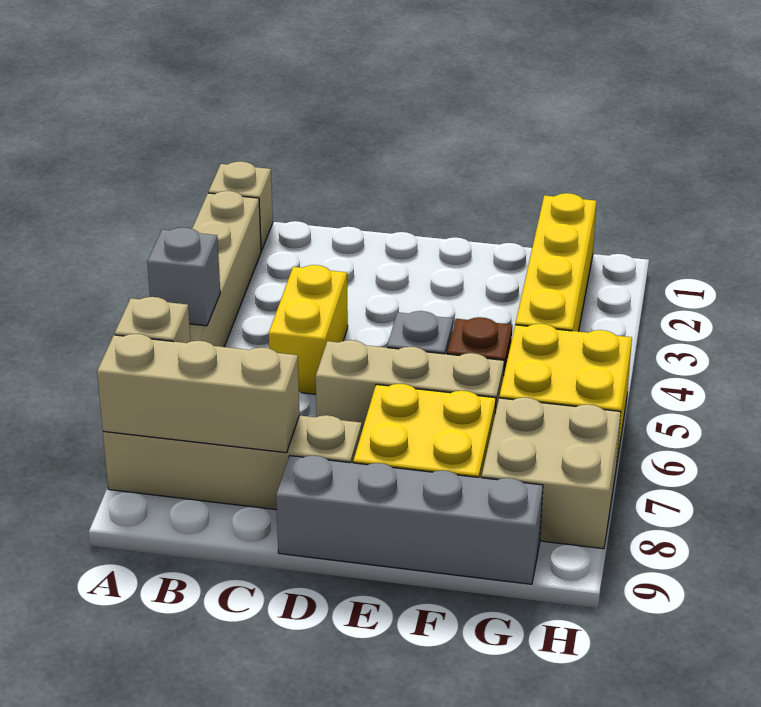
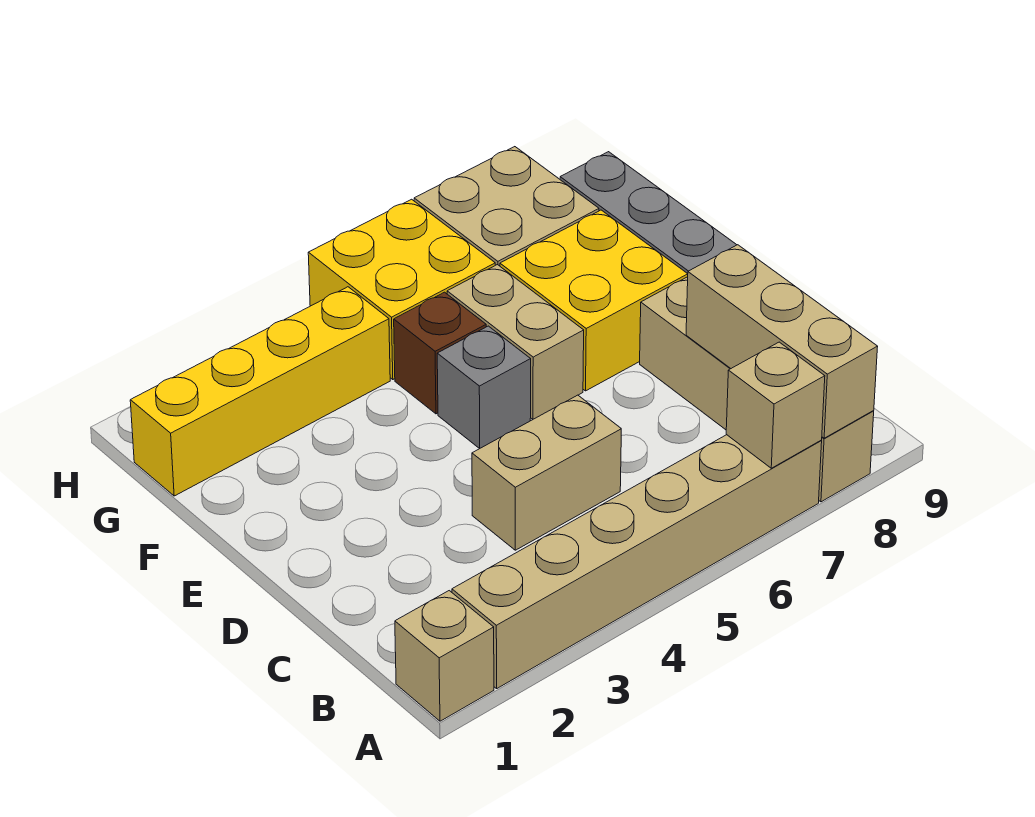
grey brick A5 level 2 -> none
yellow brick C4:C5 level 1 -> tan brick C4:C5 level 1
tan brick D6:F6 level 1 -> tan brick E6:F6 level 1

